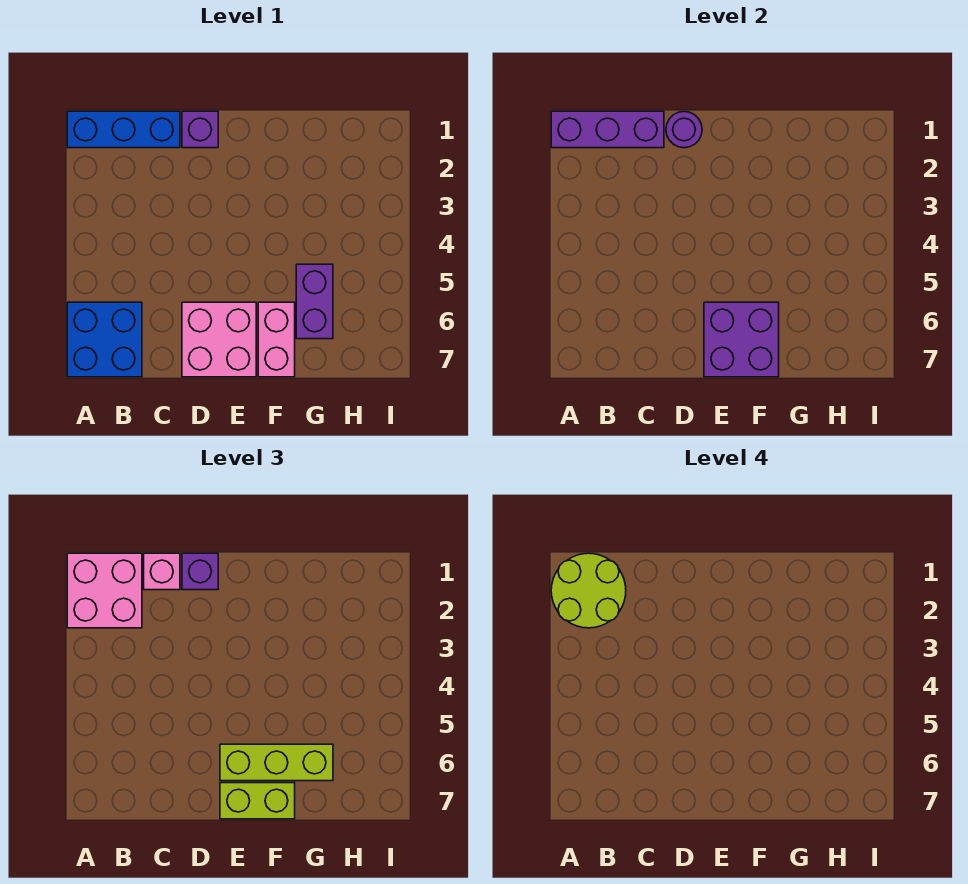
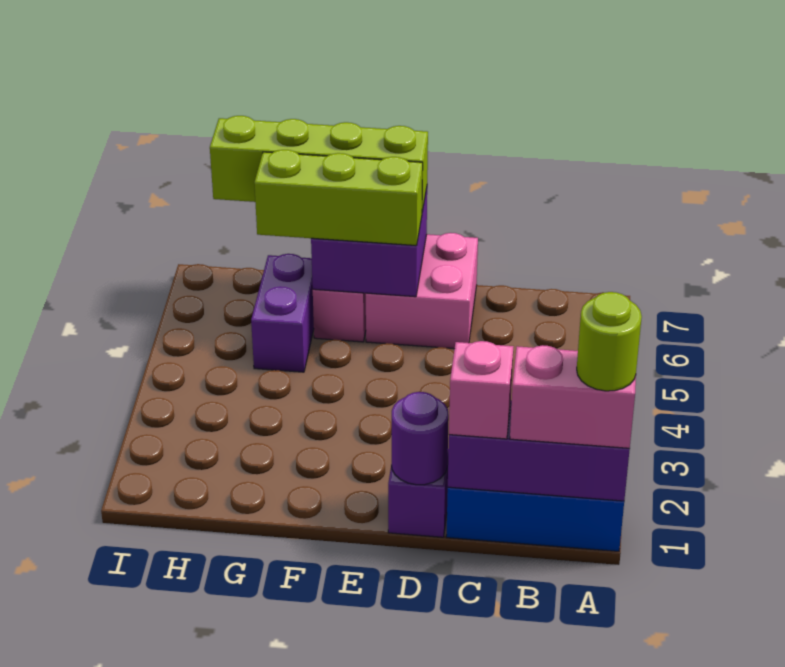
pink brick A1:B2 level 3 -> pink brick A1:B1 level 3
lime round brick A1:B2 level 4 -> lime round brick A1 level 4
blue brick A6:B7 level 1 -> none
purple brick D1 level 3 -> none
lime brick E7:F7 level 3 -> lime brick E7:H7 level 3

